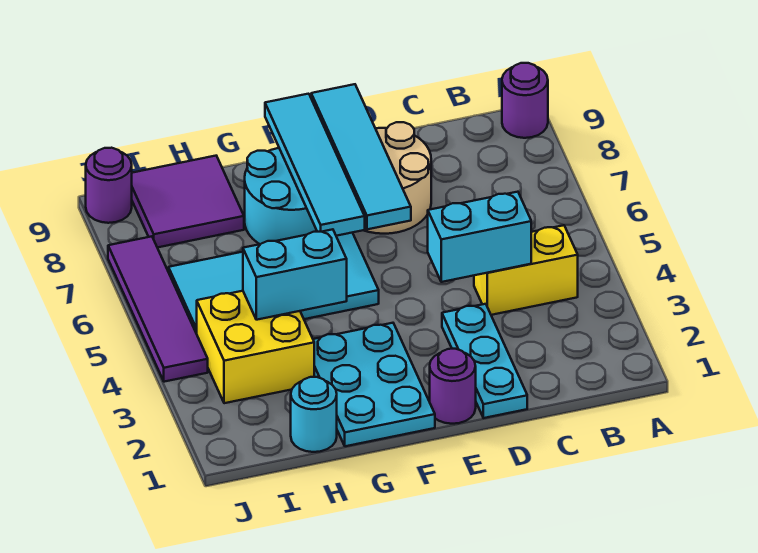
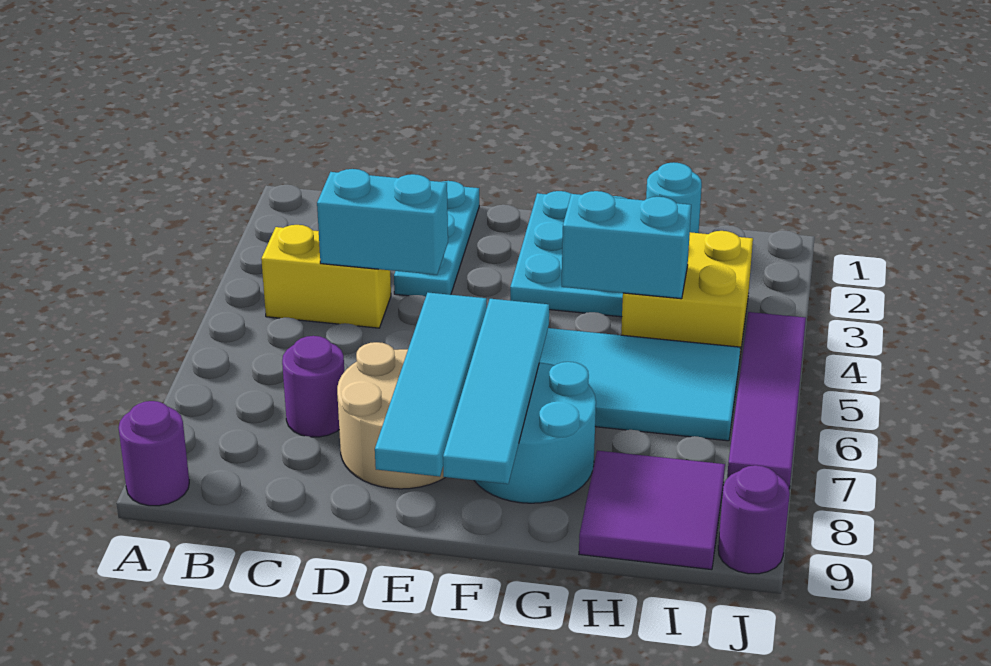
purple round brick E1 level 1 -> purple round brick C7 level 1

